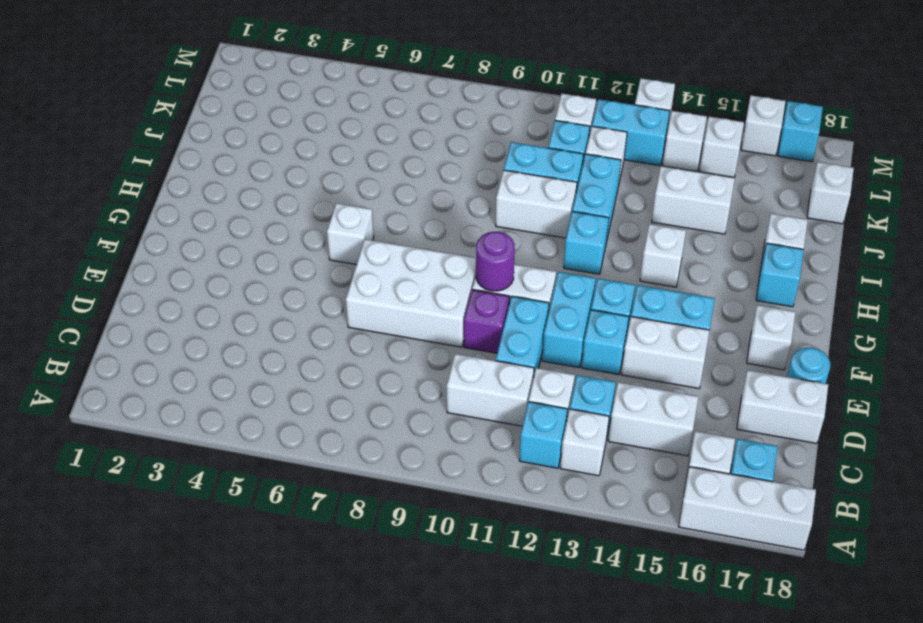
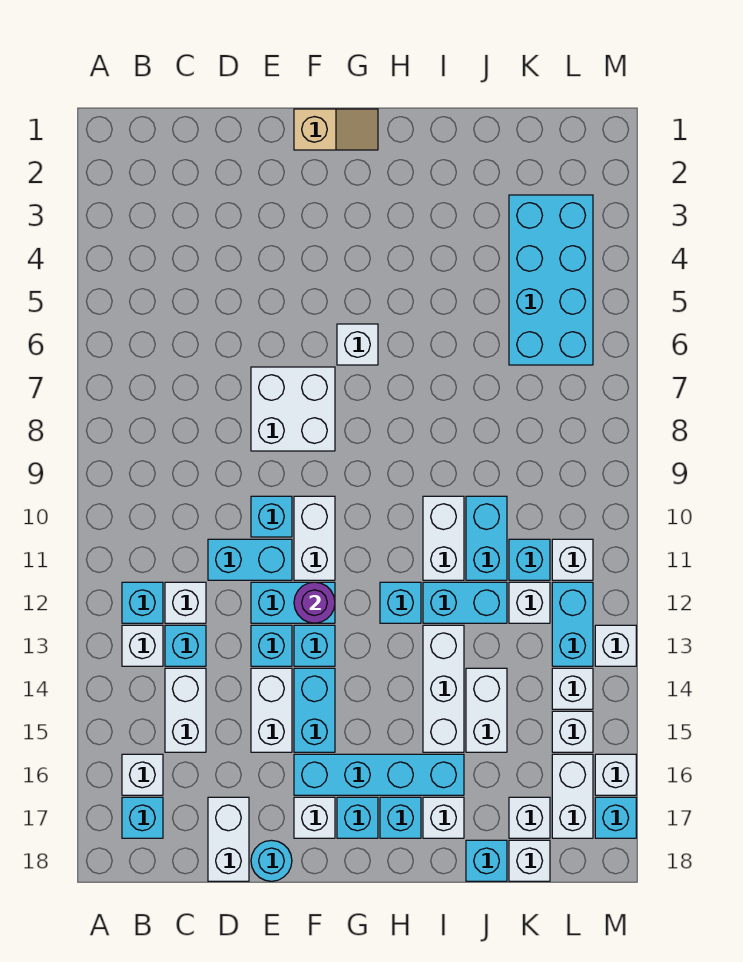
white brick A16:A18 level 1 -> white brick I13:I15 level 1
white brick C10:C11 level 1 -> white brick L16:L17 level 1
white brick E7:F9 level 1 -> white brick E7:F8 level 1
purple brick E10 level 1 -> cyan brick E10 level 1
none -> tan slope F1:G1 level 1 top F
purple round brick F10 level 2 -> purple round brick F12 level 2
none -> cyan brick F16:I16 level 1
none -> cyan brick G17 level 1
white brick H14 level 1 -> white brick K17 level 1
none -> cyan brick J18 level 1
none -> cyan brick K3:L6 level 1

